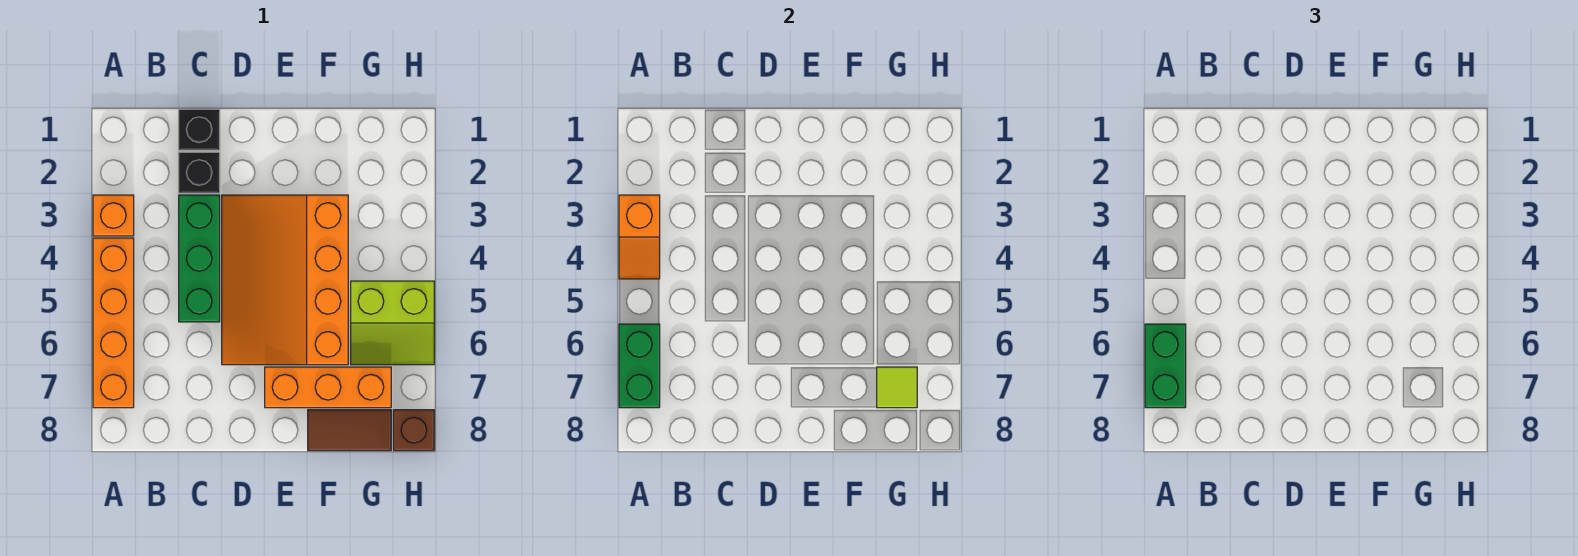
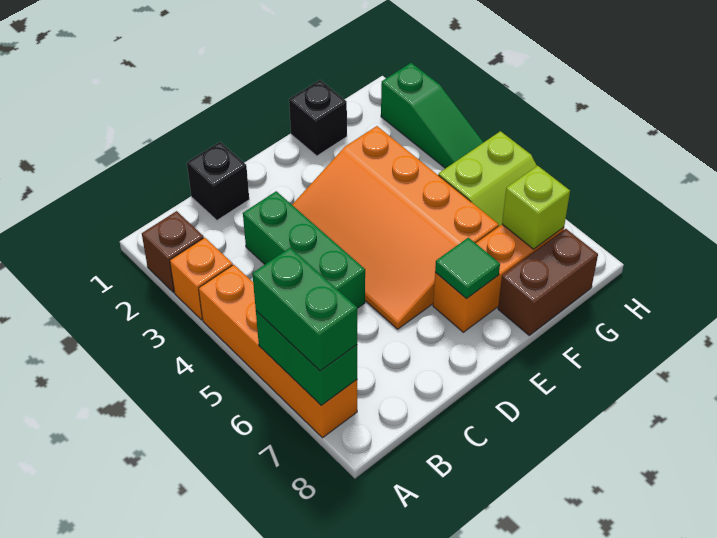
orange slope A3:A4 level 2 top 3 -> none
black brick C2 level 1 -> black brick F1 level 1
none -> green tile E7 level 2
brown tile F8:G8 level 1 -> brown brick F8:G8 level 1
lime tile G7 level 2 -> lime brick G7 level 2
none -> green slope H2:H4 level 1 top 2
brown brick H8 level 1 -> brown brick A2 level 1

